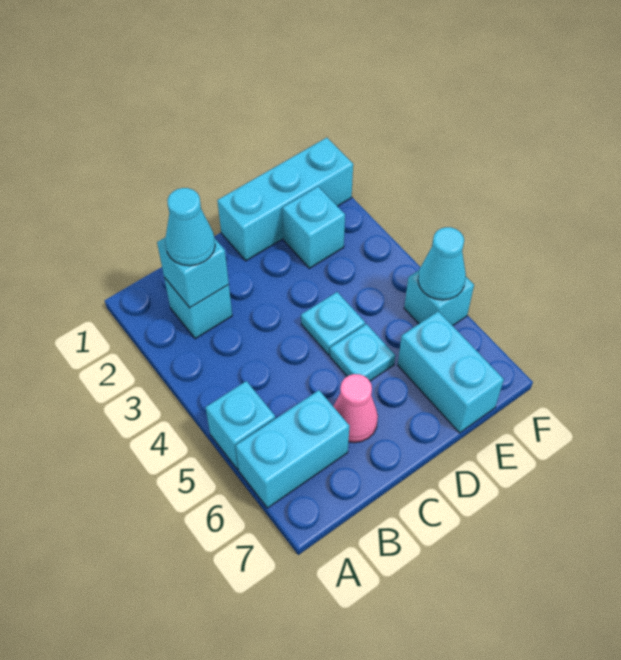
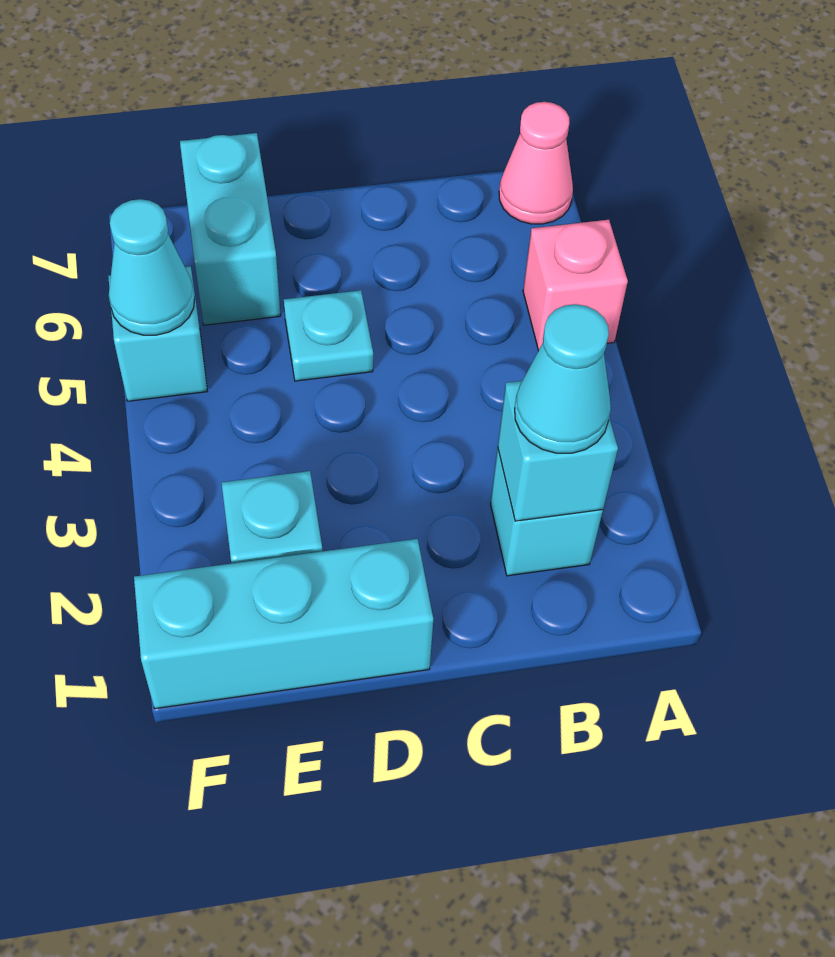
cyan brick A5 level 1 -> pink brick A5 level 1
cyan brick A6:B6 level 1 -> none
pink cone C6 level 1 -> pink cone A7 level 1
cyan plate D4 level 1 -> none

